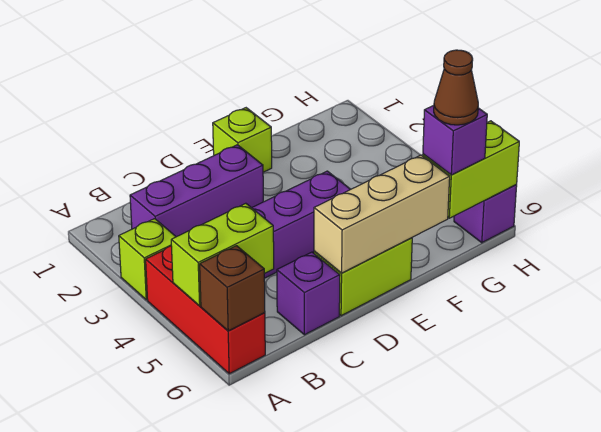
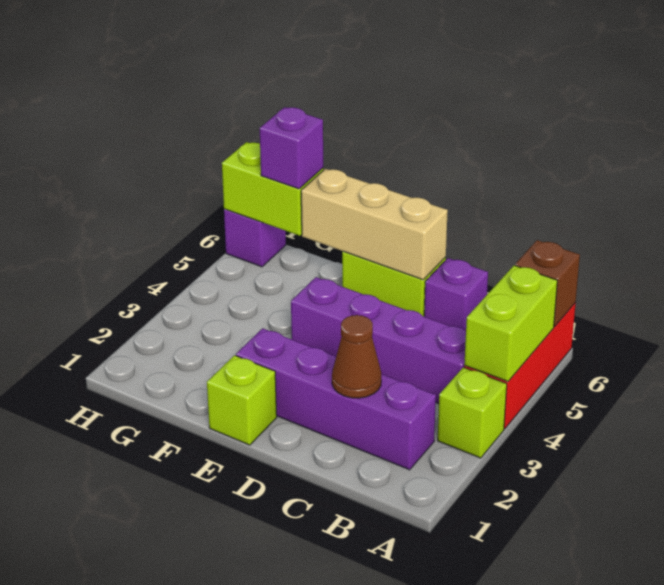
lime brick A5:B5 level 2 -> lime brick A4:A5 level 2
purple brick B2:D2 level 1 -> purple brick B2:E2 level 1
brown cone G6 level 4 -> brown cone C2 level 2

